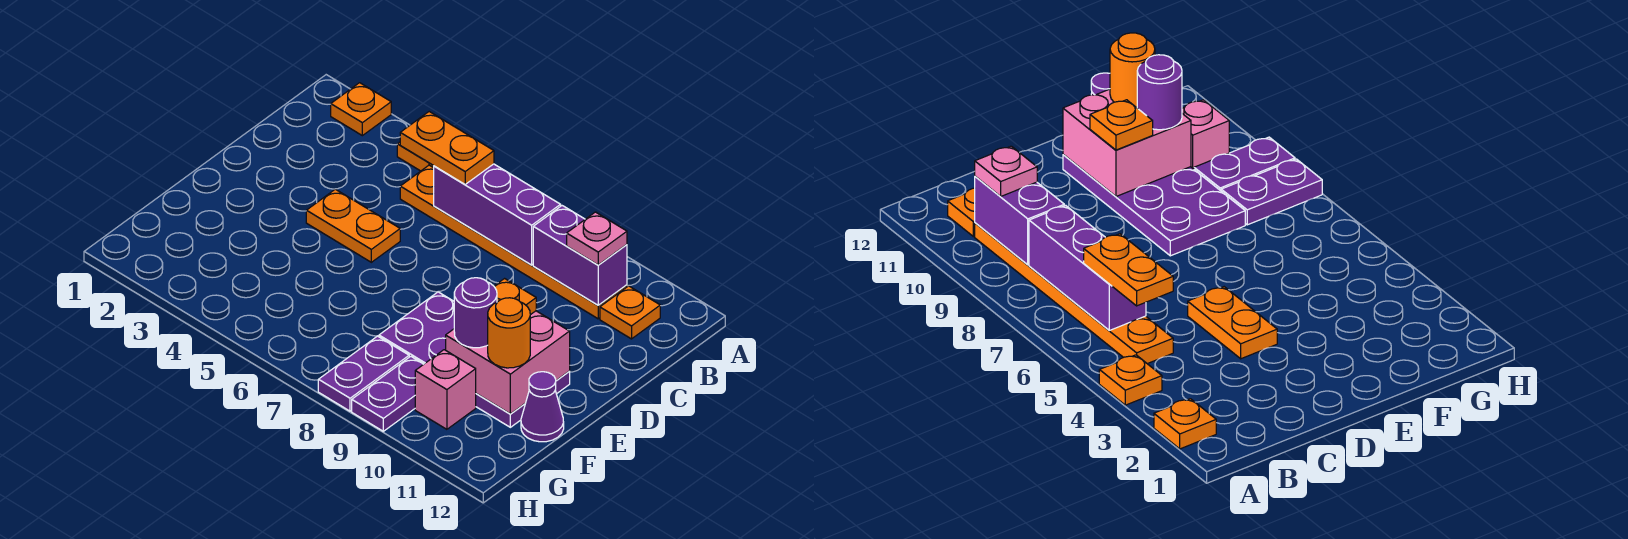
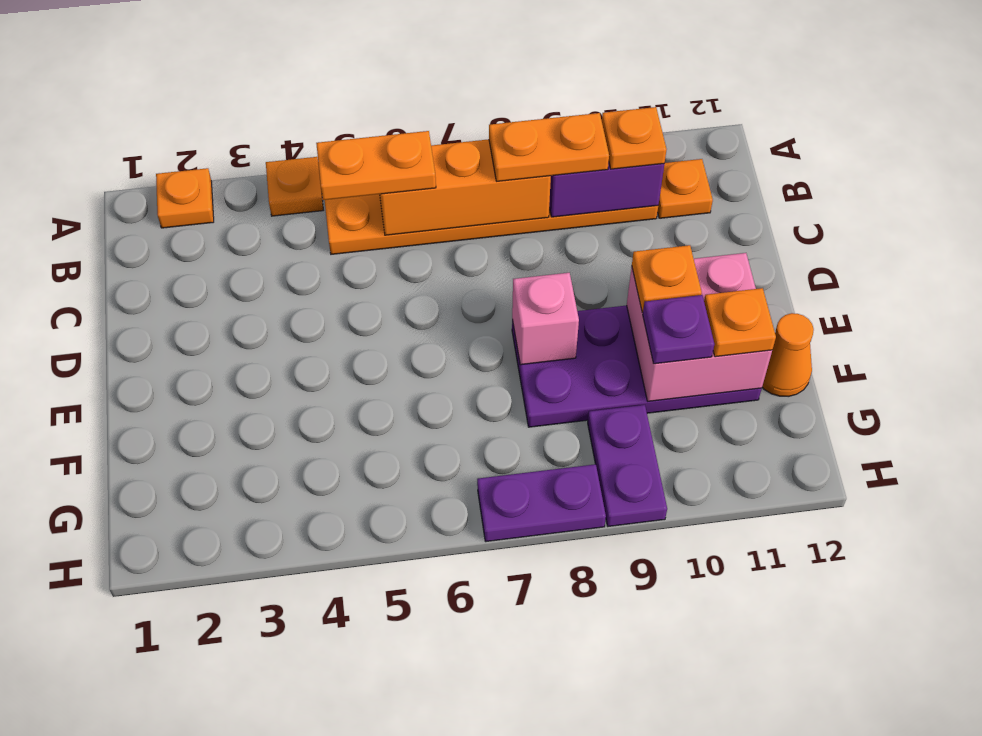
purple brick B6:B8 level 2 -> orange brick B6:B8 level 2
pink plate B10 level 3 -> orange plate B10 level 3
orange plate D4:D5 level 1 -> orange plate B8:B9 level 3
purple round brick F10 level 3 -> purple plate F10 level 3
orange round brick F11 level 3 -> orange plate F11 level 3
purple cone F12 level 1 -> orange cone F12 level 1
purple plate G8:H8 level 1 -> purple plate H7:H8 level 1
pink brick G10 level 1 -> pink brick E8 level 2

